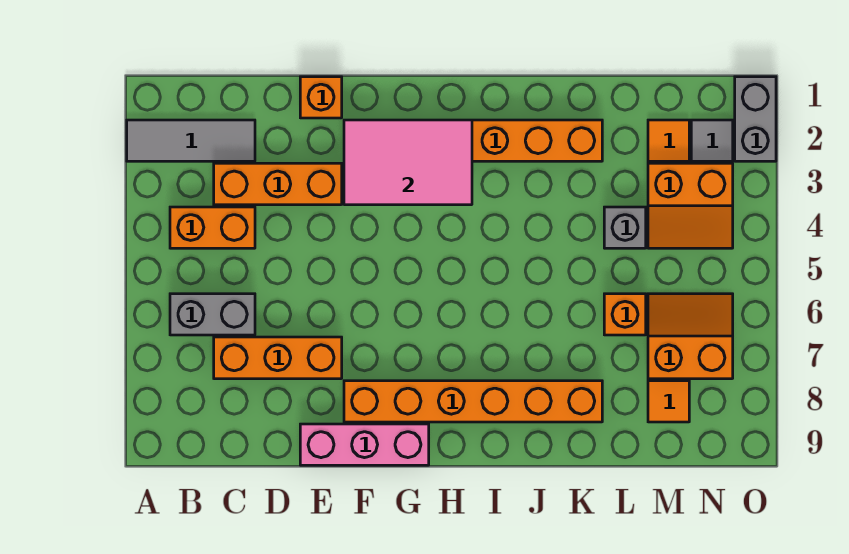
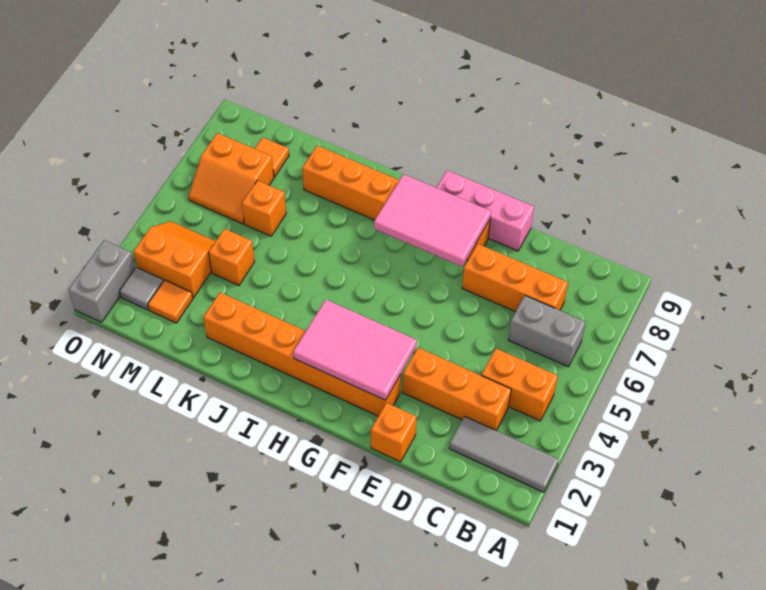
none -> pink tile F7:H8 level 2
grey brick L4 level 1 -> orange brick L4 level 1

